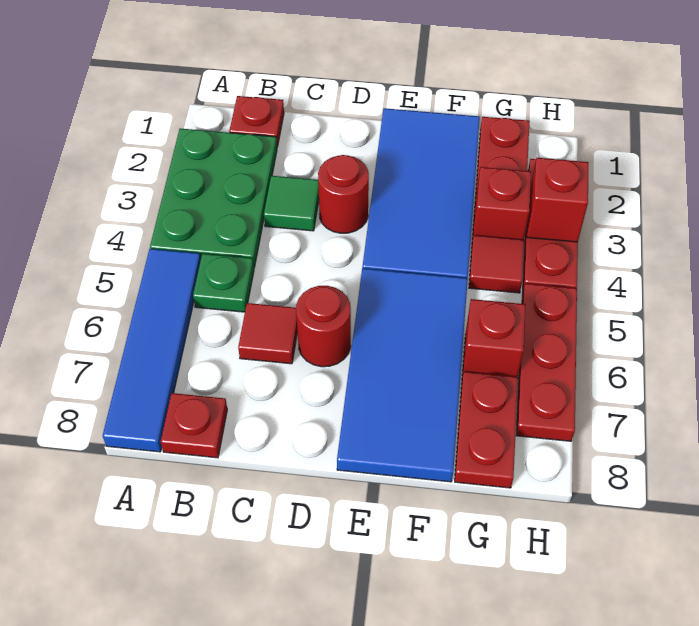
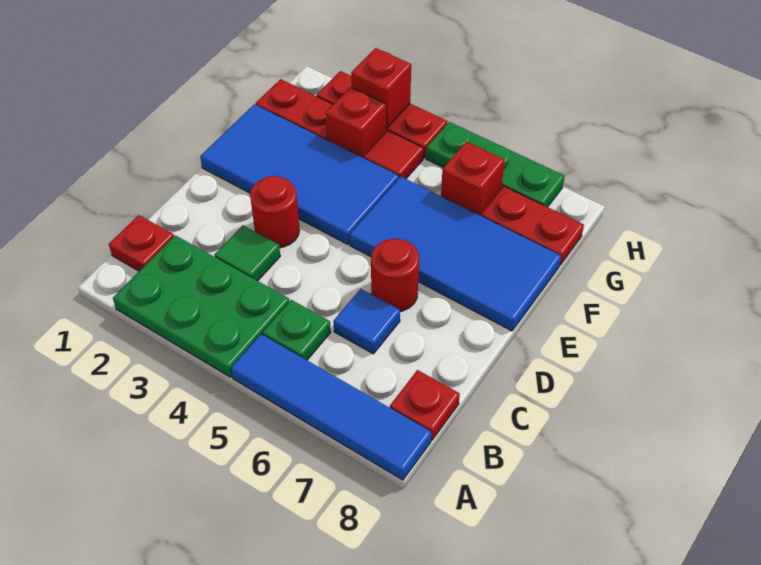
red tile C6 level 1 -> blue tile C6 level 1
red plate H5:H7 level 1 -> green plate H5:H7 level 1

